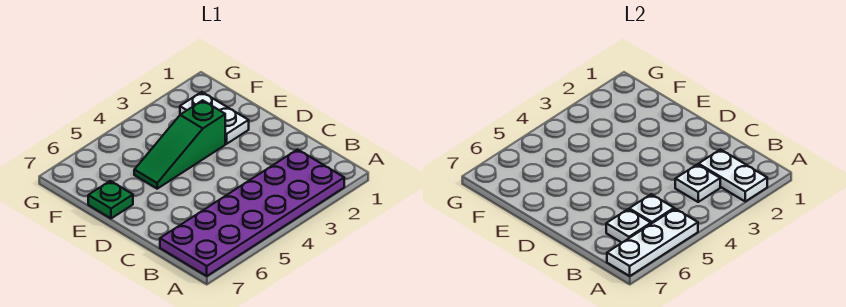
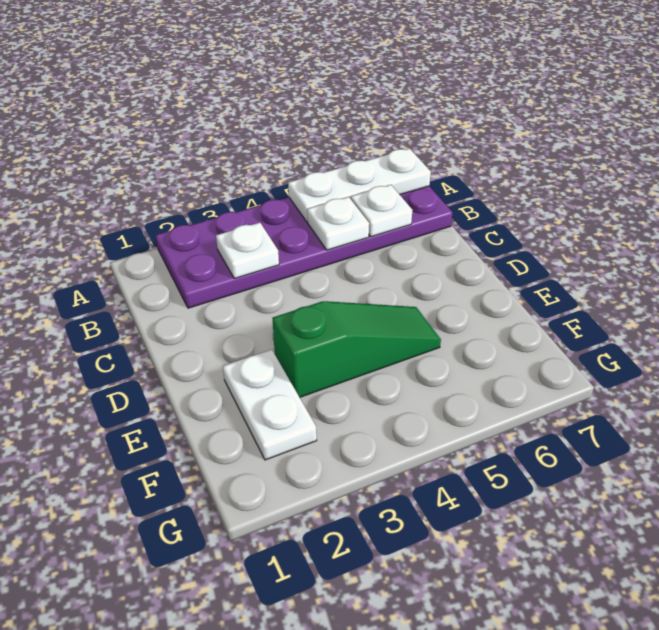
white plate A2:B2 level 2 -> none
green plate E7 level 1 -> none

